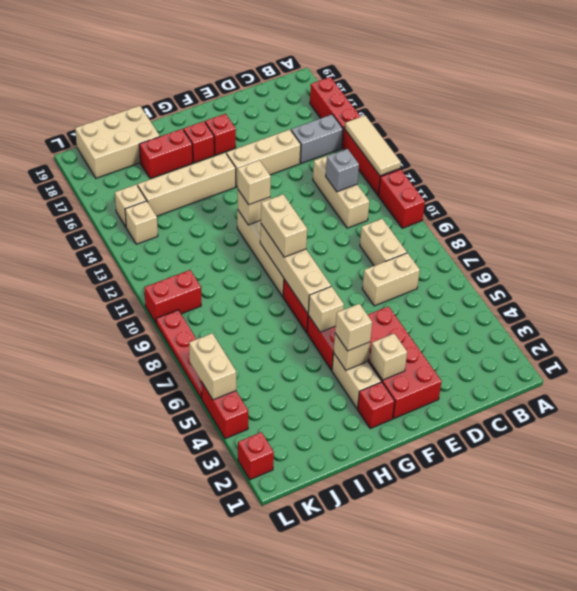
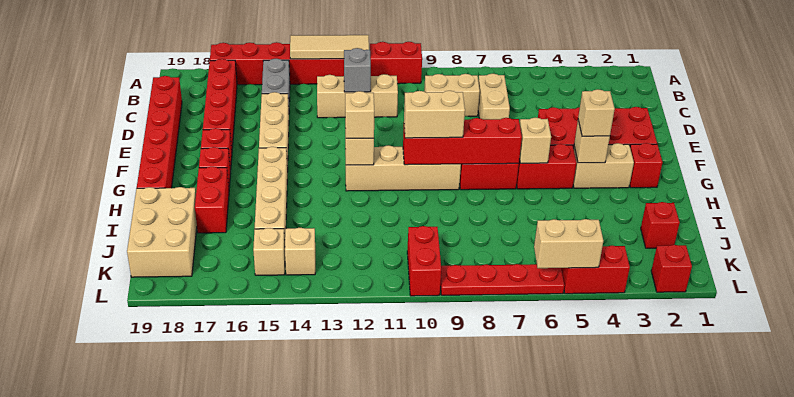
none -> red brick B17:E17 level 1
none -> red brick C19:H19 level 1
tan brick F3 level 2 -> none
tan brick G7:G10 level 2 -> red brick G7:G10 level 2
none -> red brick J2 level 1

